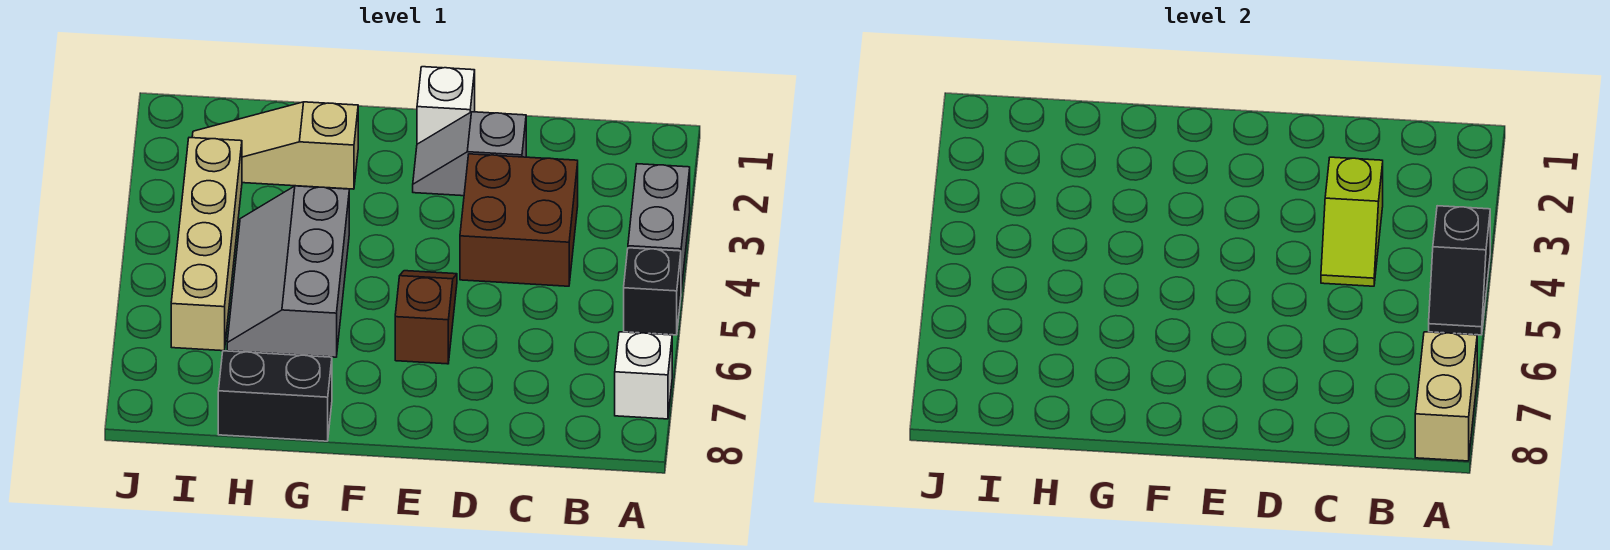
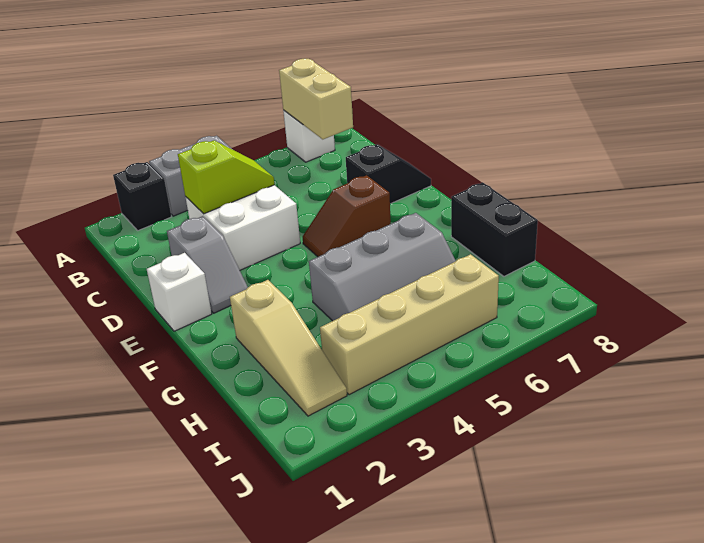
black slope A4:A5 level 2 top 4 -> black slope D7:D8 level 1 top 7
black brick A5 level 1 -> black brick A2 level 1
tan brick A7:A8 level 2 -> tan brick A7:B7 level 2
brown brick C3:D4 level 1 -> white brick C3:D4 level 1

